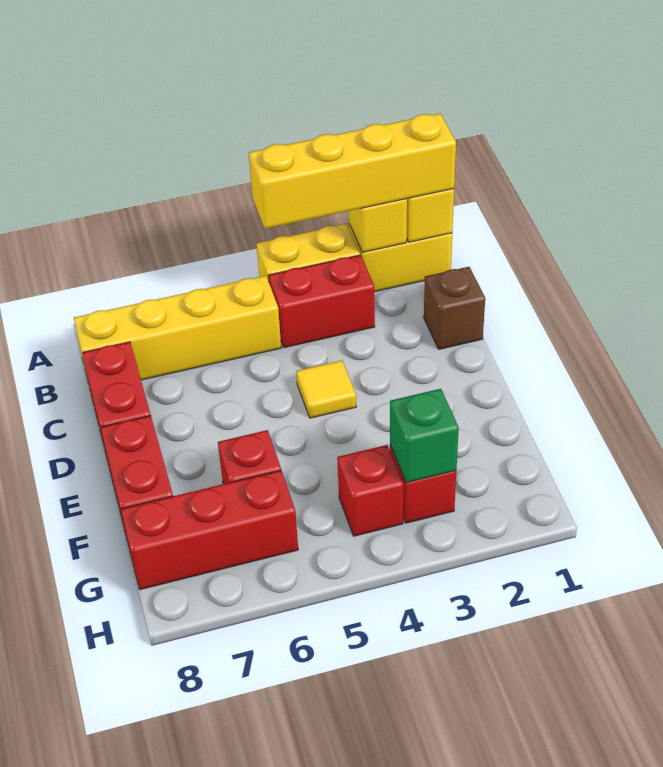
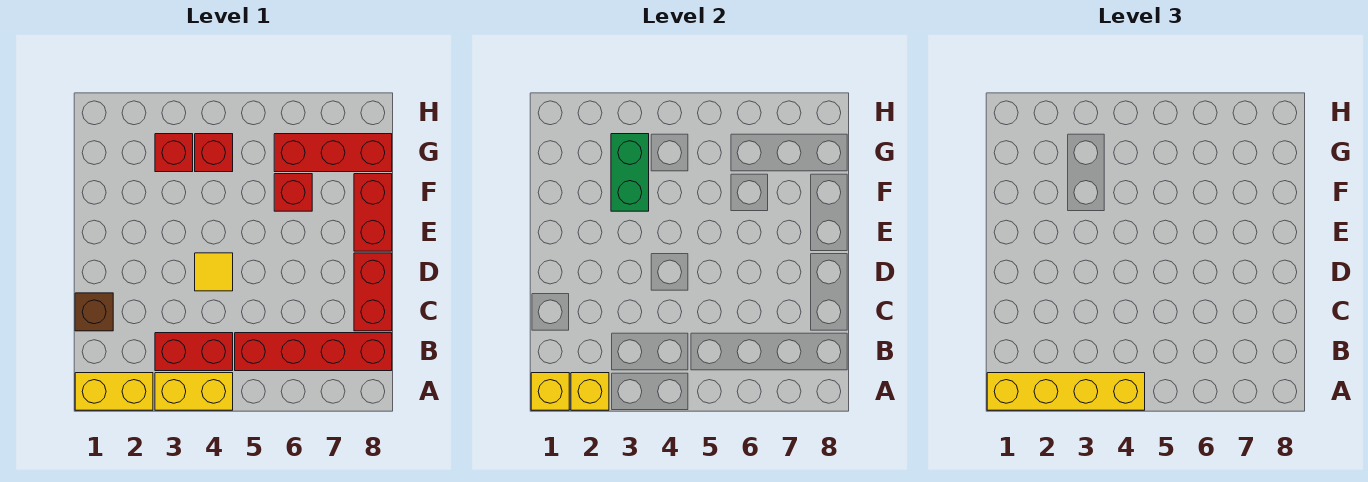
yellow brick B5:B8 level 1 -> red brick B5:B8 level 1
green brick G3 level 2 -> green brick F3:G3 level 2

